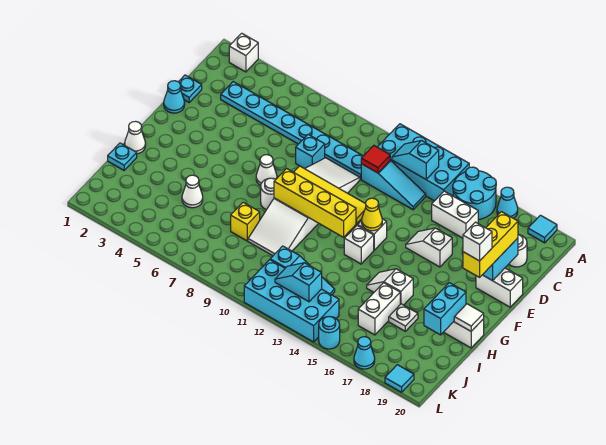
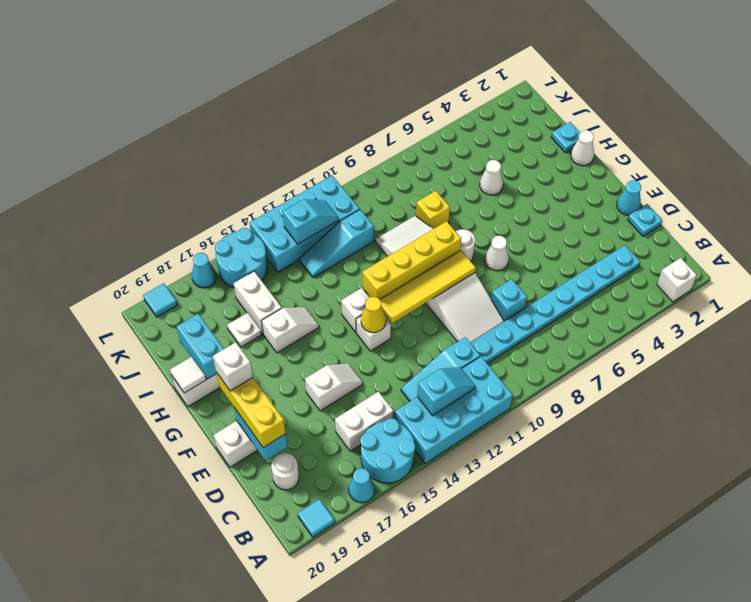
red tile C11 level 2 -> none
cyan round brick L15 level 1 -> cyan round brick K15:L16 level 1

